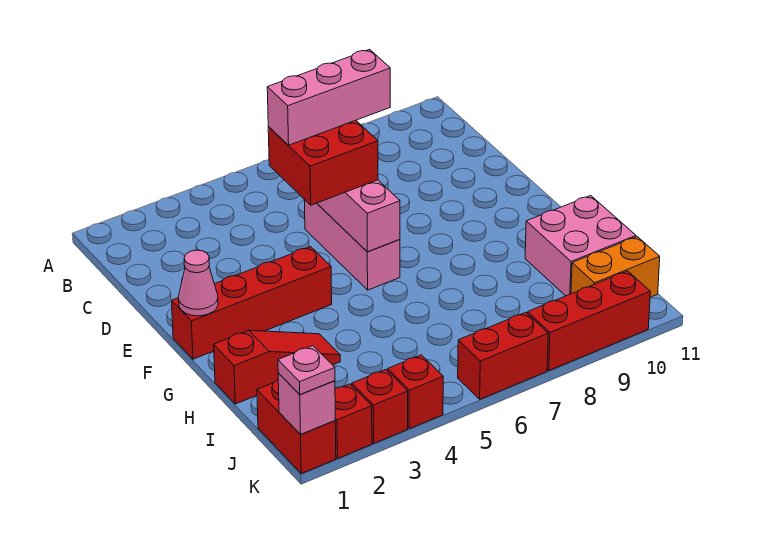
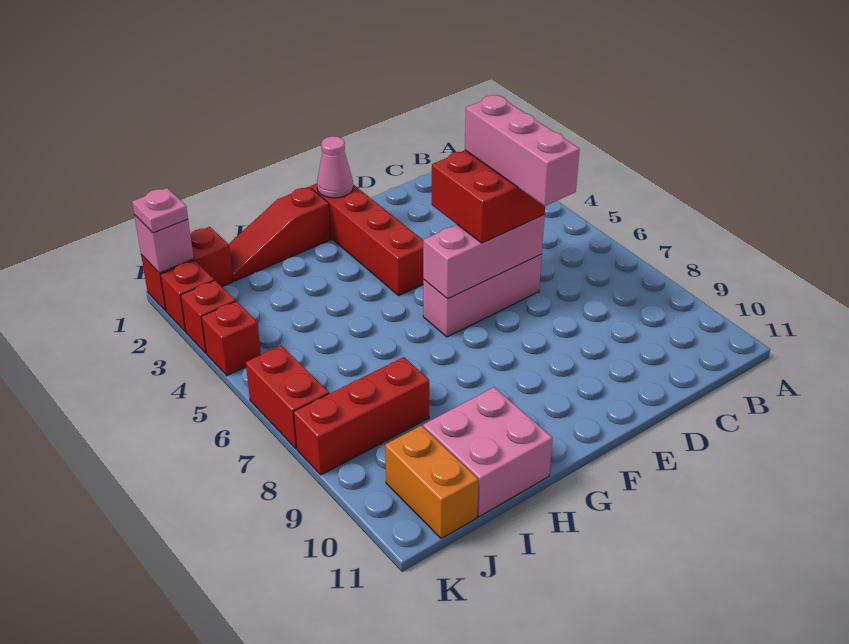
red slope H1:H3 level 1 top 1 -> red slope G1:I1 level 1 top G
red brick K8:K10 level 1 -> red brick I8:K8 level 1

